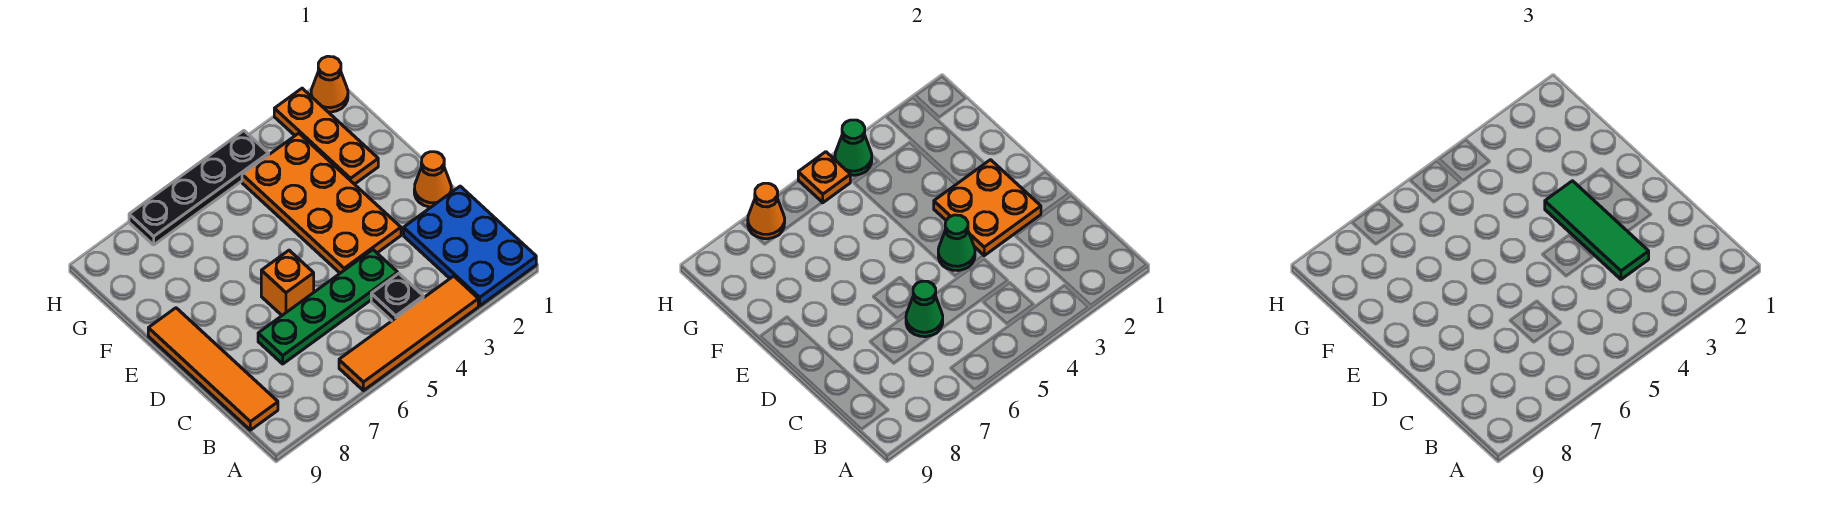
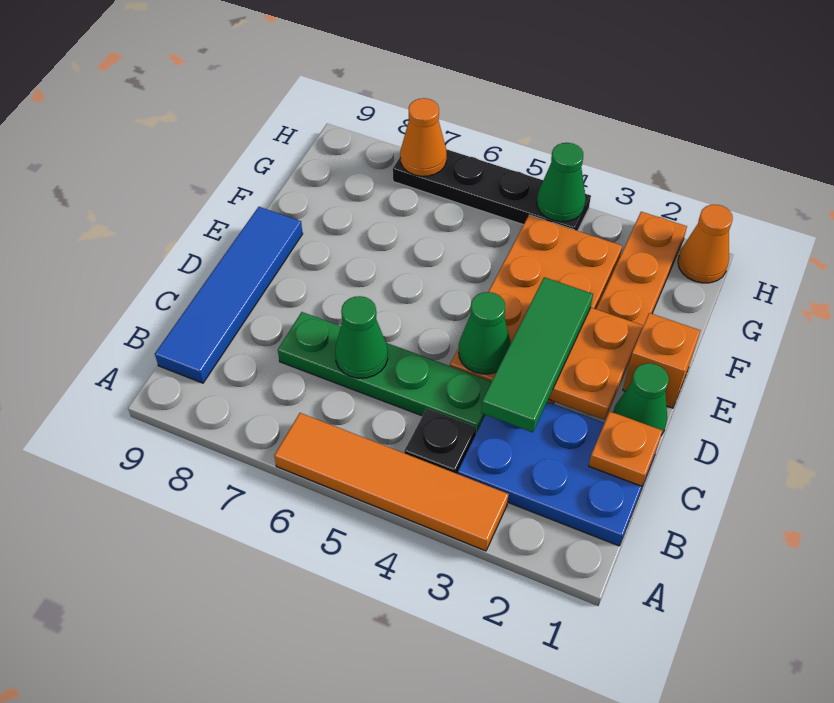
blue plate A1:C2 level 1 -> blue plate B1:C3 level 1
orange tile B9:E9 level 1 -> blue tile B9:E9 level 1
orange cone D1 level 1 -> green cone D1 level 1
orange brick D6 level 1 -> orange brick E1 level 1
orange plate H5 level 2 -> orange plate C1 level 2

